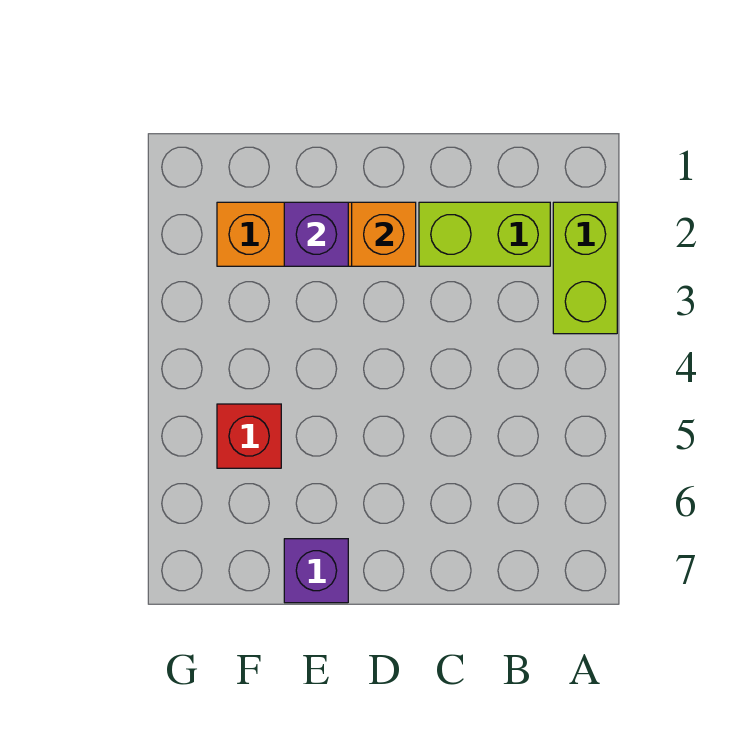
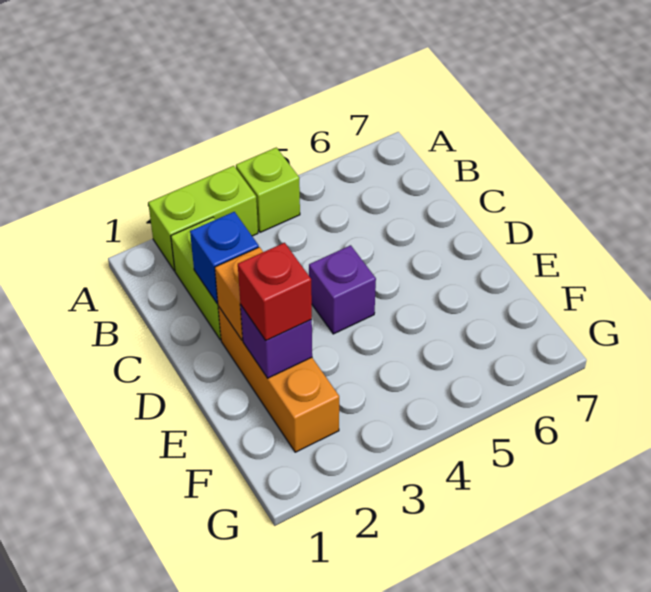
none -> lime brick A4 level 1
none -> blue brick C2 level 2
purple brick E7 level 1 -> purple brick D4 level 1
red brick F5 level 1 -> red brick E2 level 3

